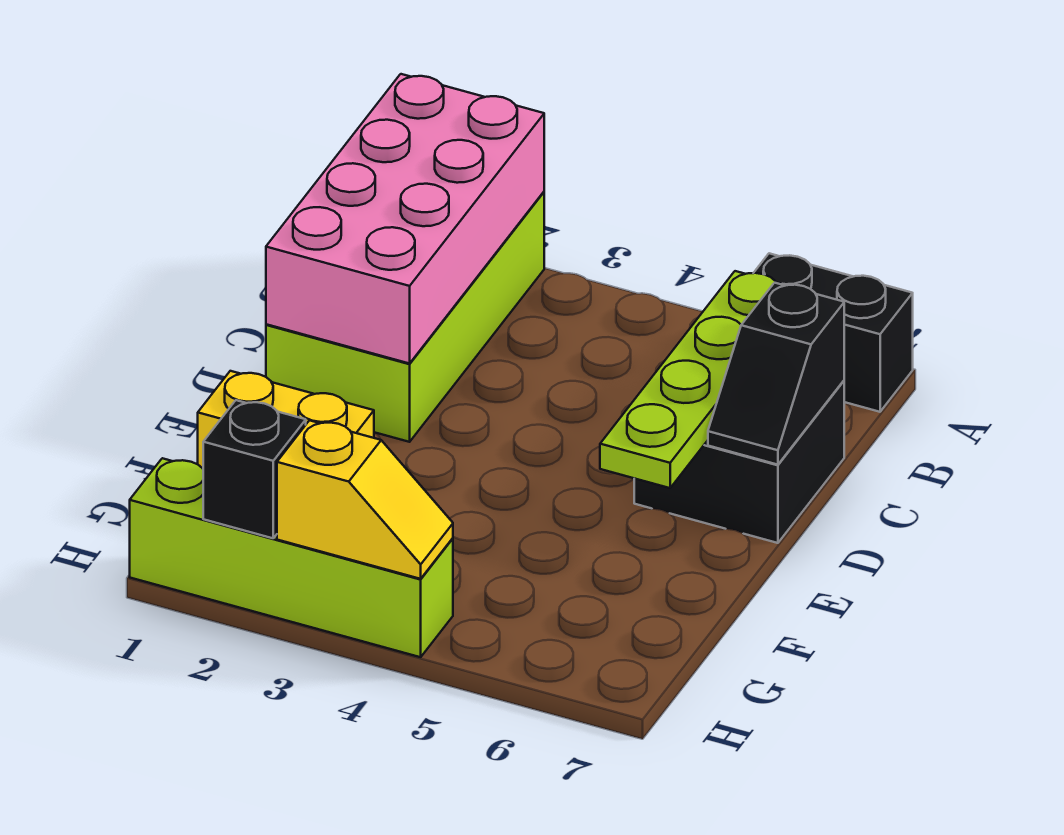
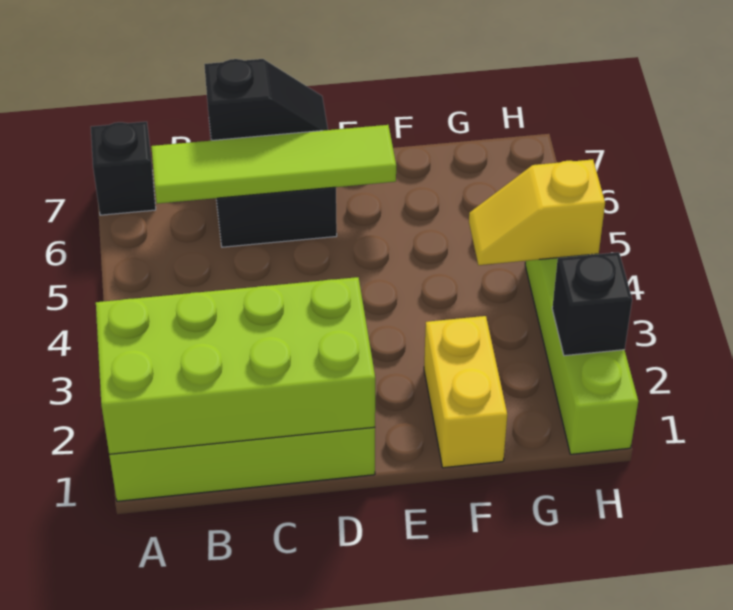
pink brick A1:D2 level 2 -> lime brick A1:D2 level 2
black brick A6:A7 level 1 -> black brick A7 level 1
lime plate B6:E6 level 2 -> lime tile B6:E6 level 2
yellow slope H3:H4 level 2 top 3 -> yellow slope G4:H4 level 2 top H

